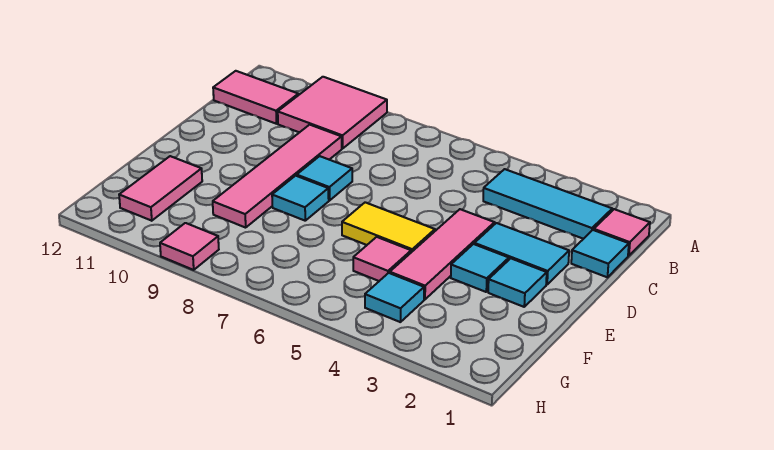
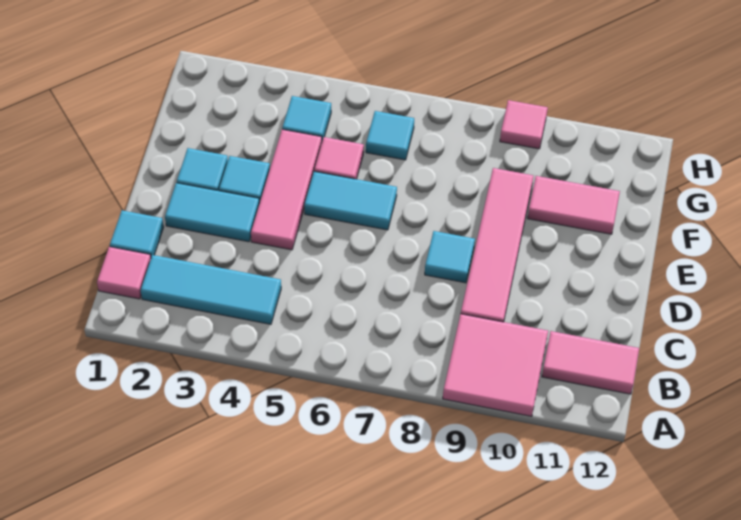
yellow tile E5:E6 level 1 -> cyan tile E5:E6 level 1
cyan tile E8 level 1 -> cyan tile G6 level 1
pink tile F11:G11 level 1 -> pink tile F10:F11 level 1

